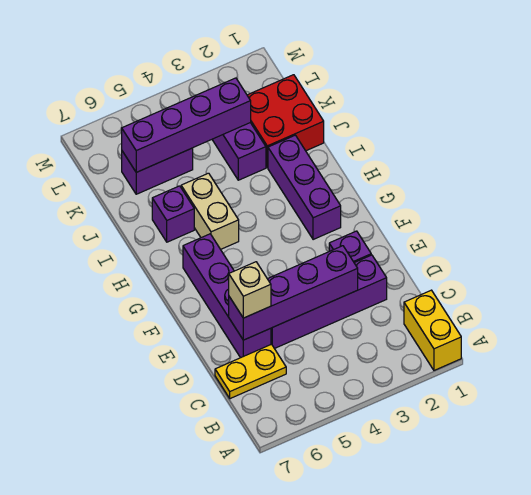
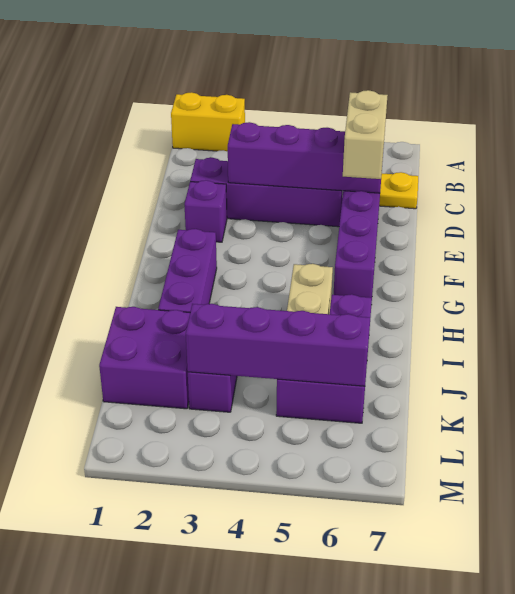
yellow brick A1:B1 level 1 -> yellow brick A1:A2 level 1
tan brick D6 level 3 -> tan brick D6:E6 level 3
red brick J1:K2 level 1 -> purple brick J1:K2 level 1

